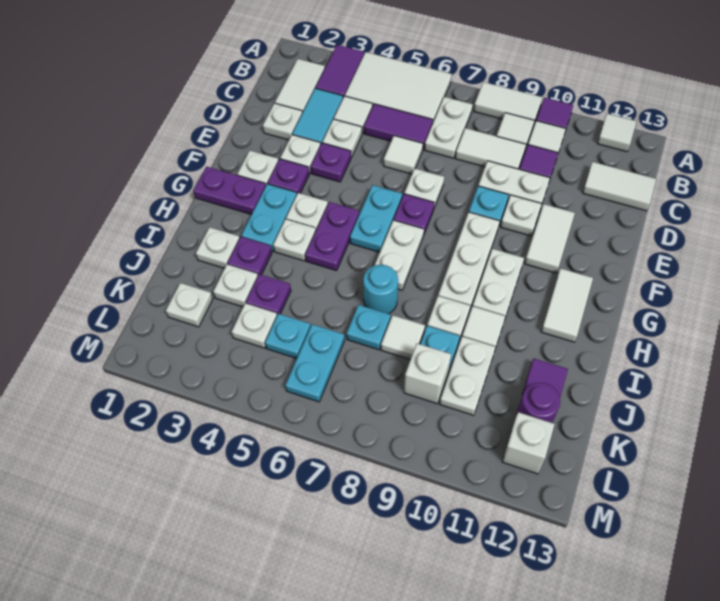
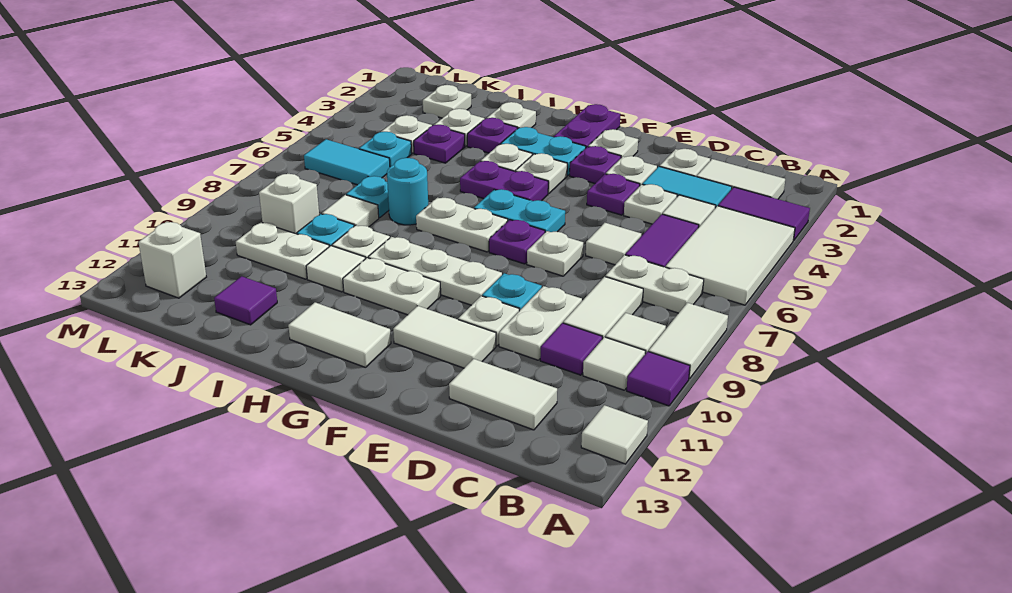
white tile C12:C13 level 1 -> white tile C12:D12 level 1
cyan plate K6:L6 level 1 -> cyan tile K6:L6 level 1
purple round brick K12 level 1 -> none

